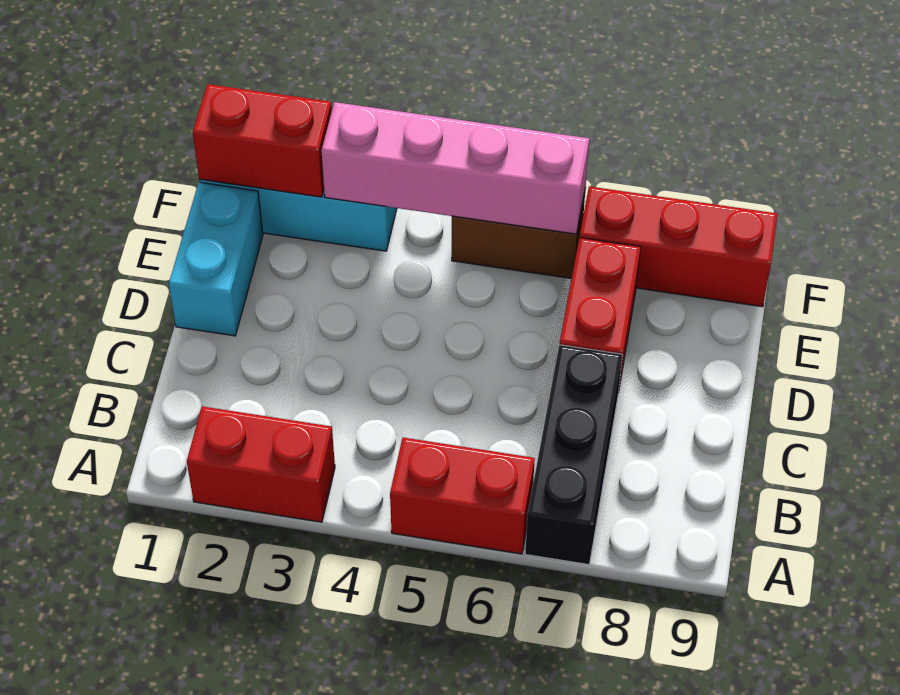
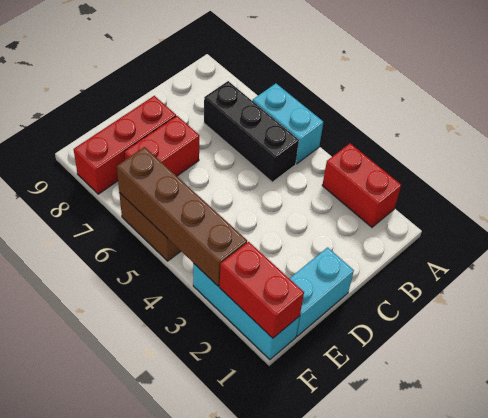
red brick A5:A6 level 1 -> cyan brick A5:A6 level 1
black brick A7:C7 level 1 -> black brick B5:B7 level 1
pink brick F3:F6 level 2 -> brown brick F3:F6 level 2
red brick F7:F9 level 1 -> red brick D8:F8 level 1

